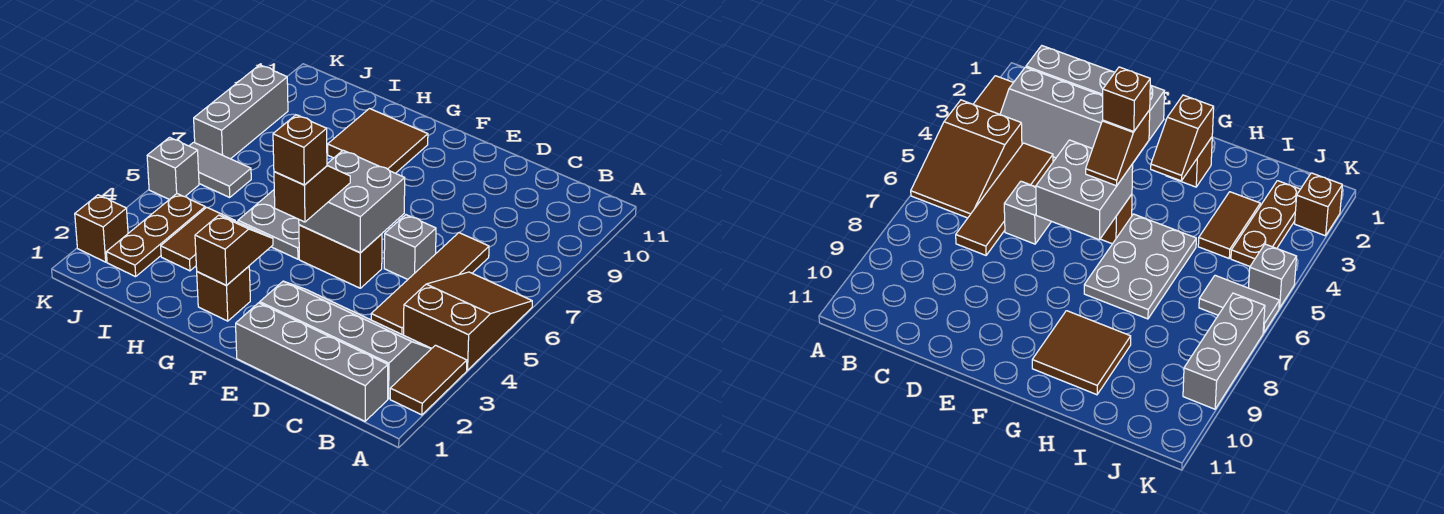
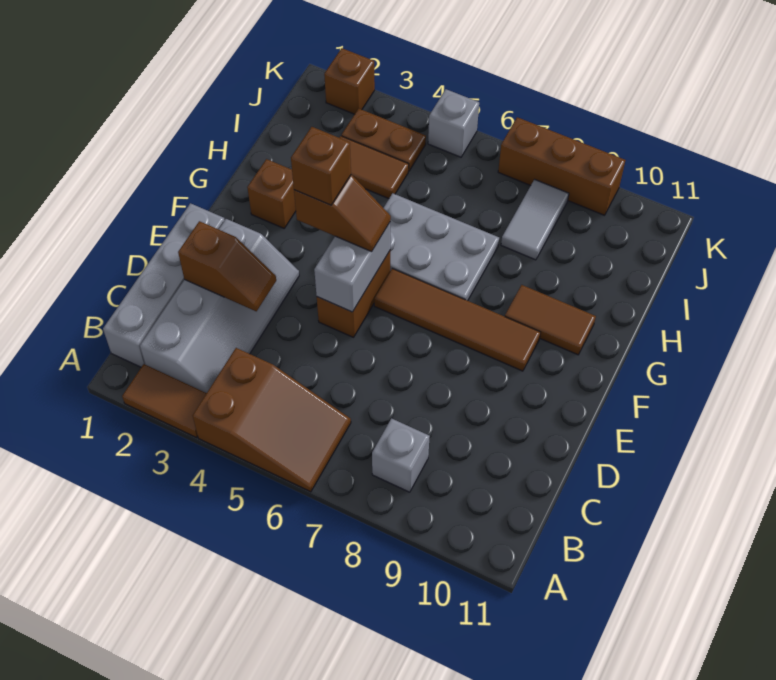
brown tile C4:C7 level 1 -> brown tile F6:F9 level 1
grey brick D6 level 1 -> grey brick B8 level 1
grey brick E5:F6 level 2 -> grey brick E5:F5 level 2
brown slope G2:G3 level 2 top 2 -> brown slope D2:D3 level 2 top 2
brown tile G9:H10 level 1 -> brown tile G9:G10 level 1
brown plate J2:J4 level 1 -> brown plate J3:J4 level 1
grey tile J6:K6 level 1 -> grey tile I8:J8 level 1
grey brick K7:K9 level 1 -> brown brick K7:K9 level 1

